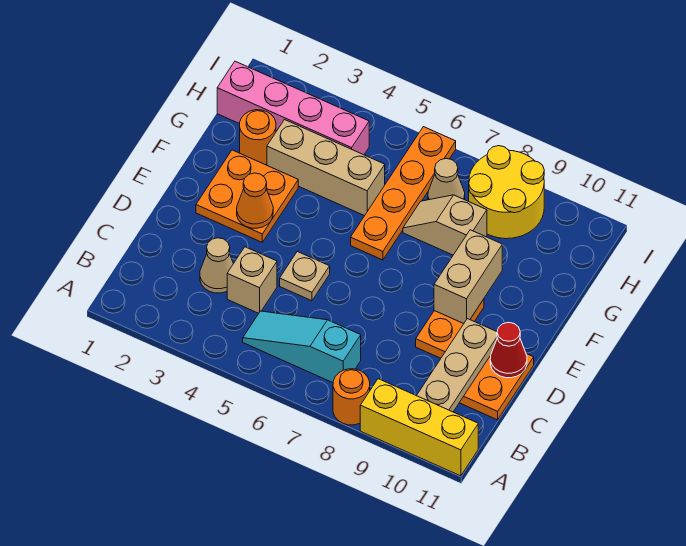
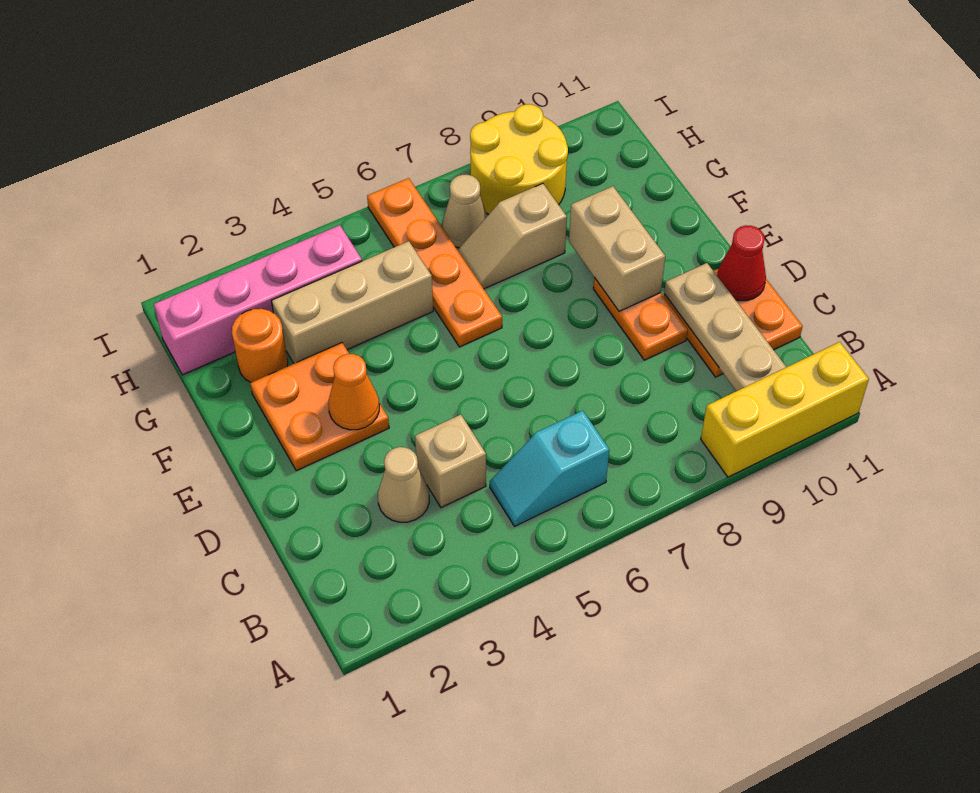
orange round brick A8 level 1 -> none
cyan slope B5:B7 level 1 top 7 -> cyan slope B5:B6 level 1 top 6
tan plate D5 level 1 -> none

